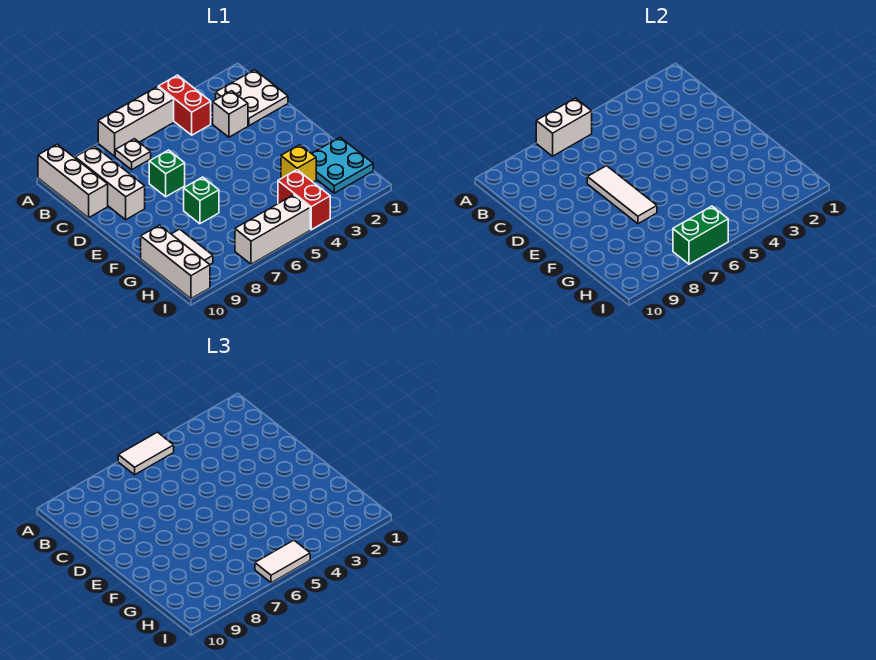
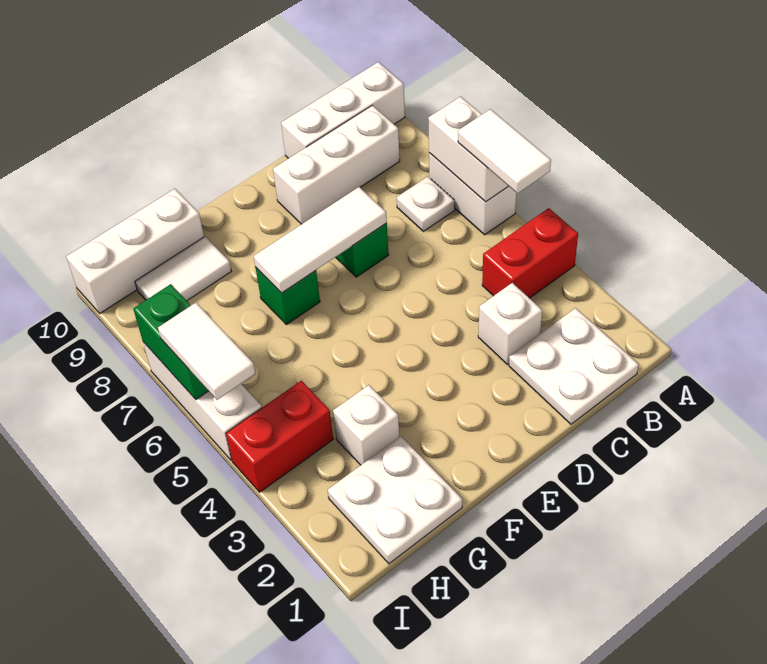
white brick A5:A7 level 1 -> white brick A6:A7 level 1
cyan plate G1:H2 level 1 -> white plate G1:H2 level 1
yellow brick G3 level 1 -> white brick G3 level 1

